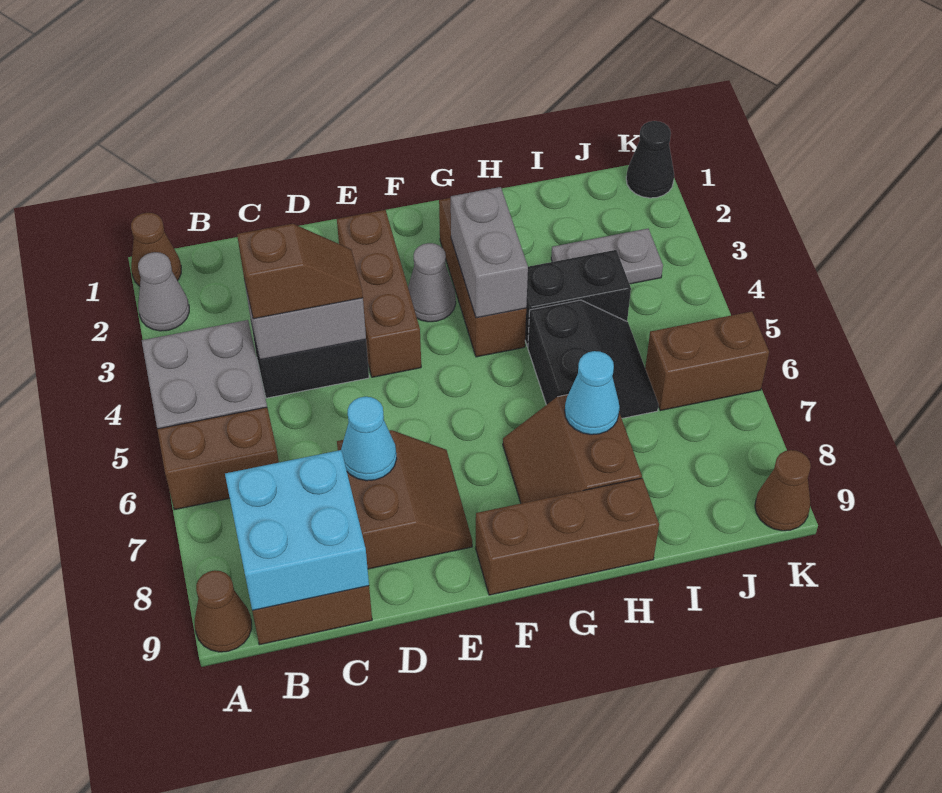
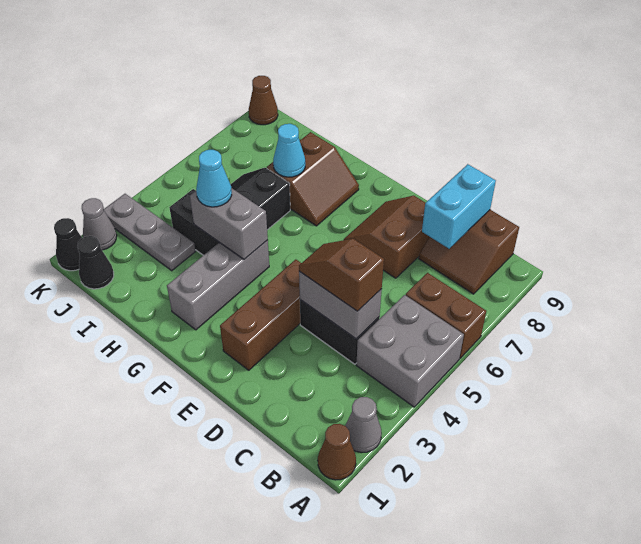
brown cone A9 level 1 -> none
cyan brick B8:C9 level 2 -> cyan brick C8:C9 level 2
cyan cone D7 level 2 -> cyan cone H4 level 3
grey cone F3 level 1 -> grey cone K2 level 1
brown brick F9:H9 level 1 -> none
brown brick G2:G4 level 1 -> grey brick G2:G4 level 1
grey brick G3:G4 level 2 -> grey brick G4:H4 level 2
grey plate I3:J3 level 1 -> grey plate I3:K3 level 1
none -> black cone J1 level 1
brown brick J6:K6 level 1 -> none

